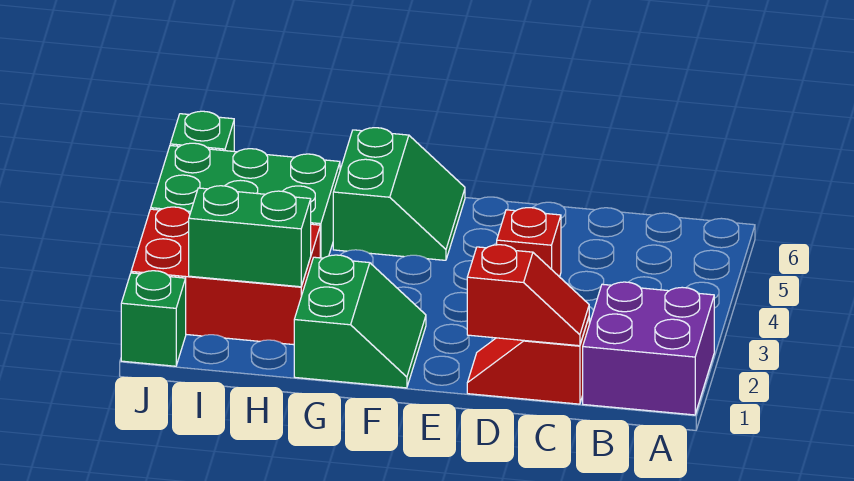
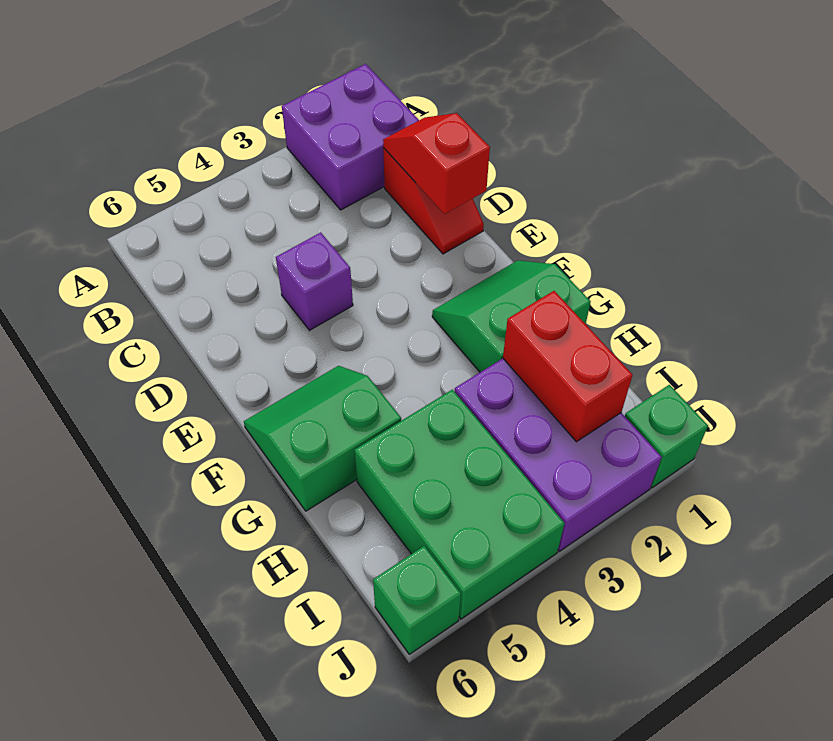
red brick D4 level 1 -> purple brick D4 level 1
red brick H2:J3 level 1 -> purple brick H2:J3 level 1
green brick H2:I2 level 2 -> red brick H2:I2 level 2

